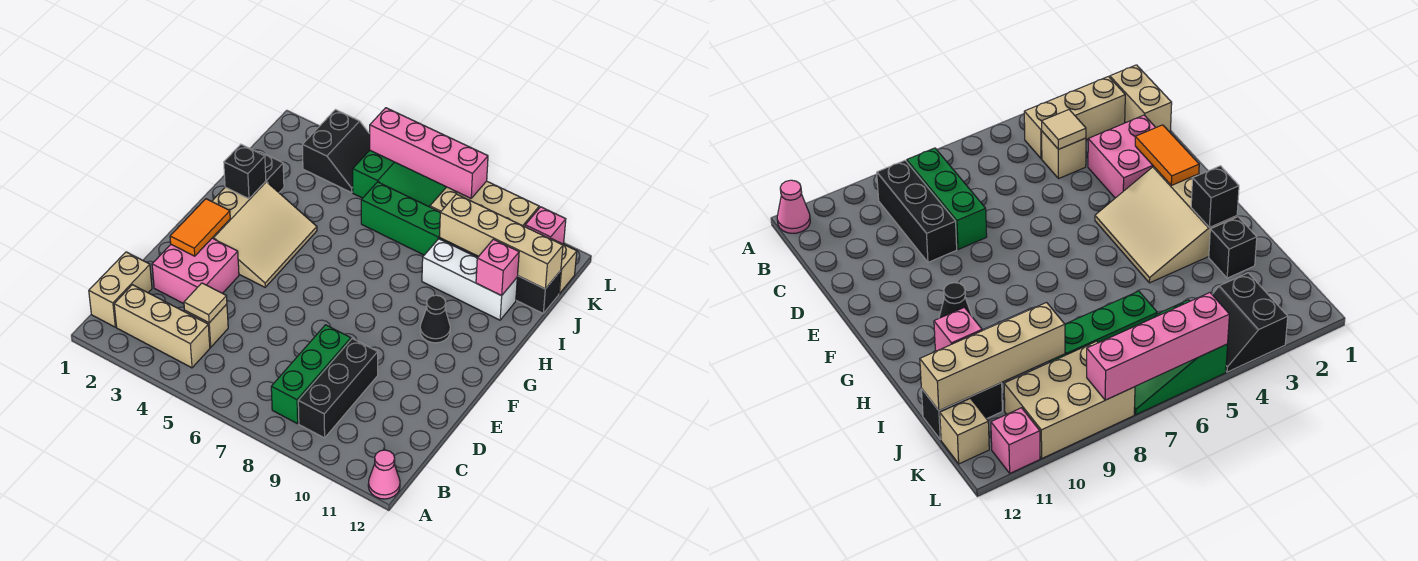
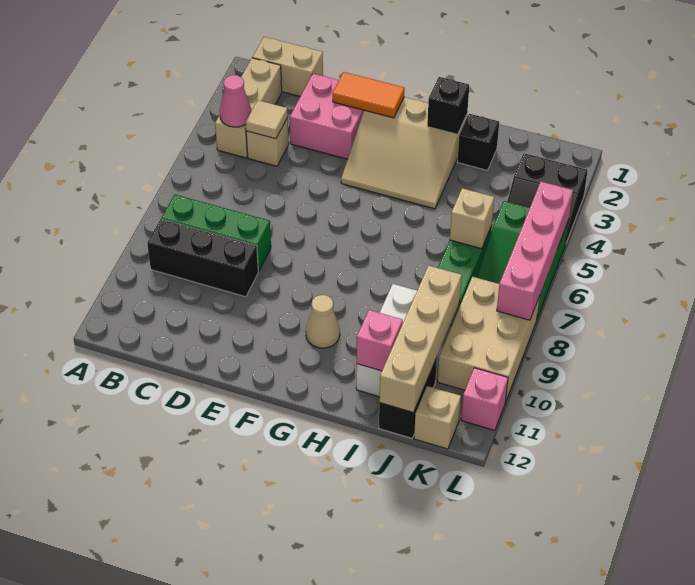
pink cone A12 level 1 -> pink cone B4 level 2
black cone G10 level 1 -> tan cone G10 level 1
none -> tan brick J6 level 2

